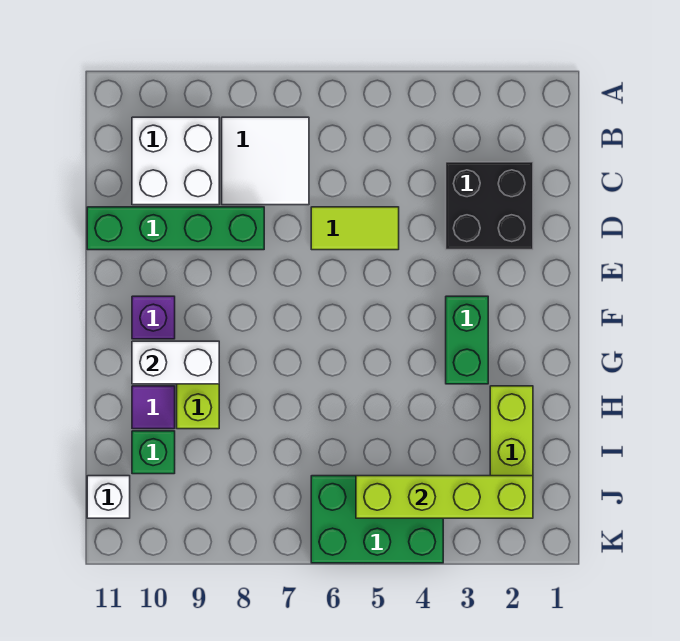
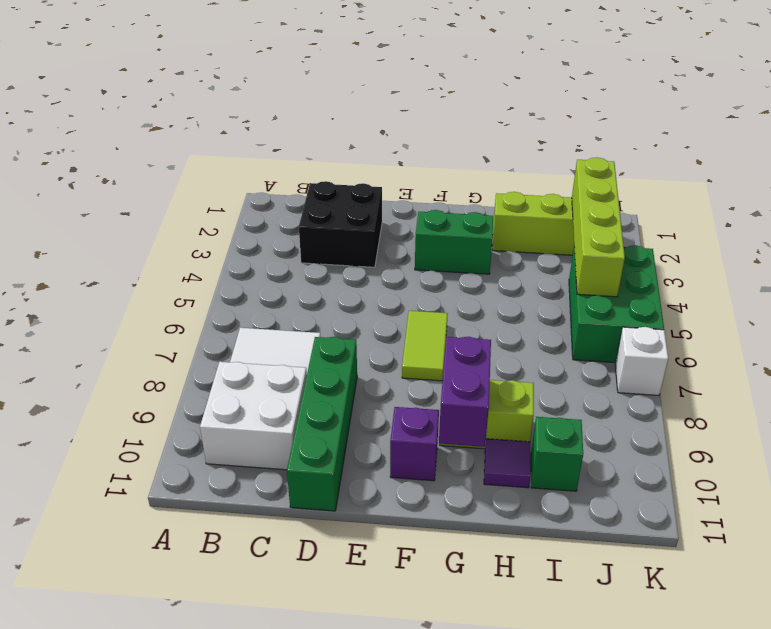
lime tile D5:D6 level 1 -> lime tile F6:F7 level 1
white brick G9:G10 level 2 -> purple brick G9:G10 level 2
white brick J11 level 1 -> white brick K7 level 1

